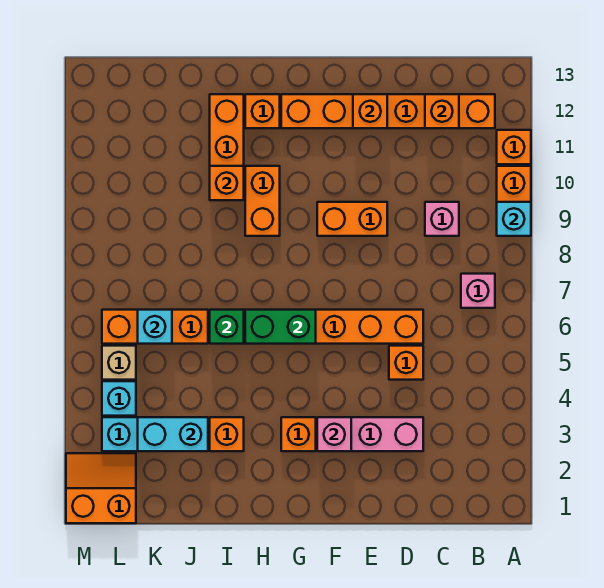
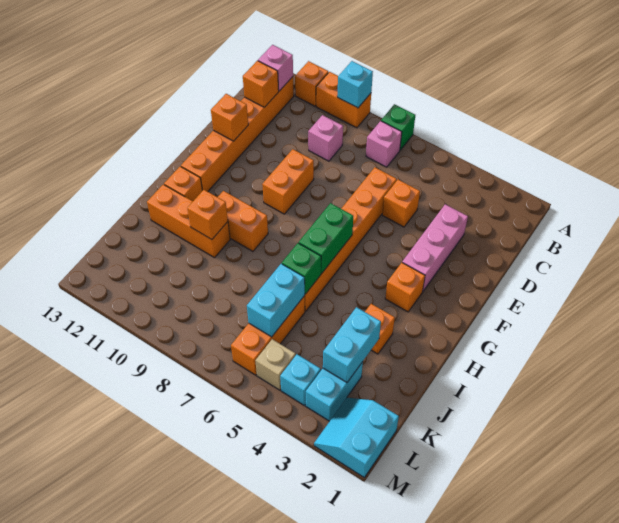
none -> green brick A7 level 1
pink brick F3 level 2 -> pink brick B12 level 2
cyan brick K6 level 2 -> cyan brick J6:K6 level 2
orange slope L1:M2 level 1 top 1 -> cyan slope L1:M2 level 1 top 1

